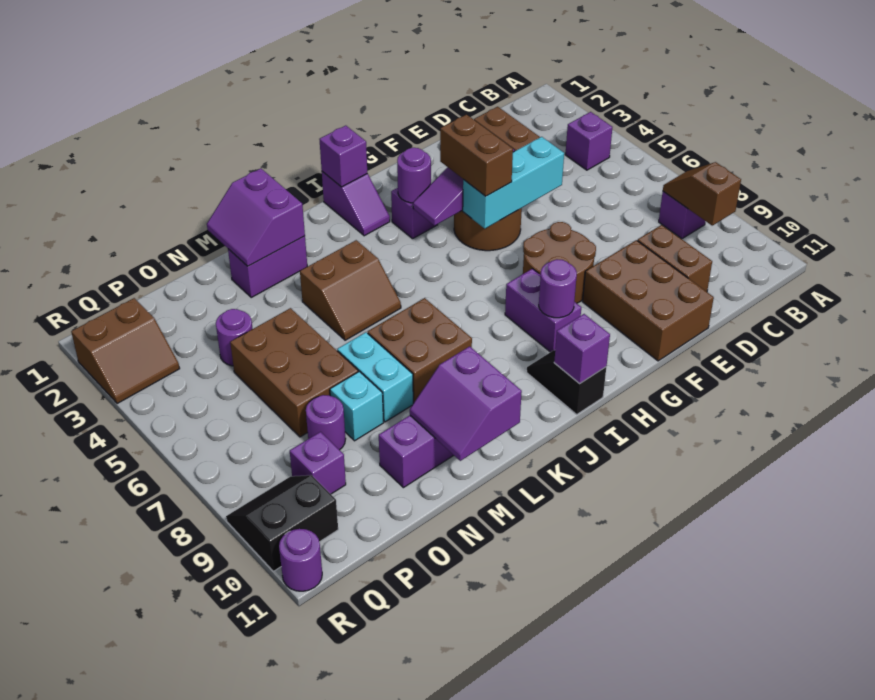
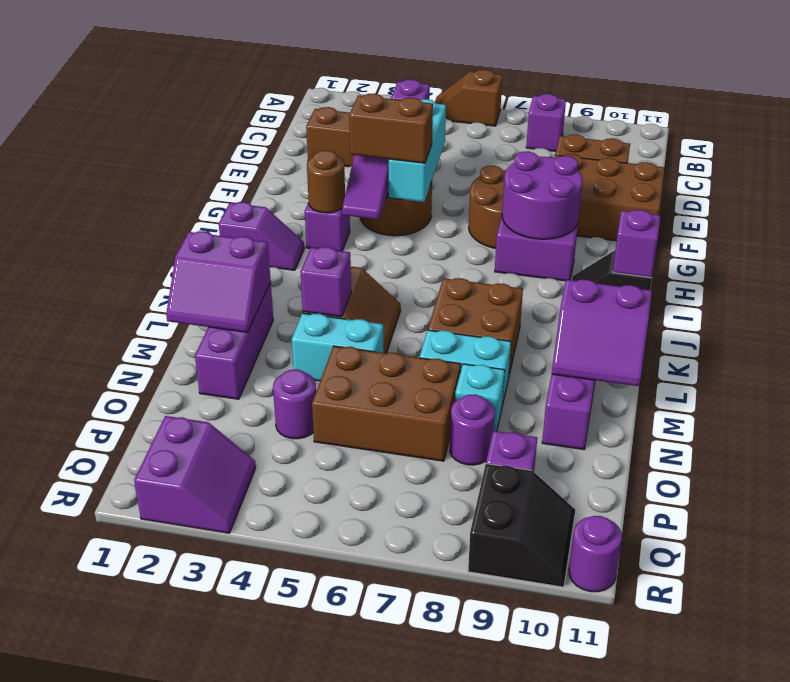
brown slope B8:B9 level 2 top 9 -> brown slope A5:A6 level 1 top 6
purple round brick H3 level 2 -> brown round brick H3 level 2
purple round brick H9 level 2 -> purple round brick G8:H9 level 2
purple brick I1 level 2 -> purple brick L4 level 2
purple brick L2:M2 level 1 -> purple brick L2:N2 level 1
none -> cyan brick M4:M5 level 1
brown slope Q2:R3 level 1 top 2 -> purple slope Q2:R3 level 1 top 2
black slope Q9:R10 level 1 top 10 -> black slope Q9:R10 level 1 top 9

